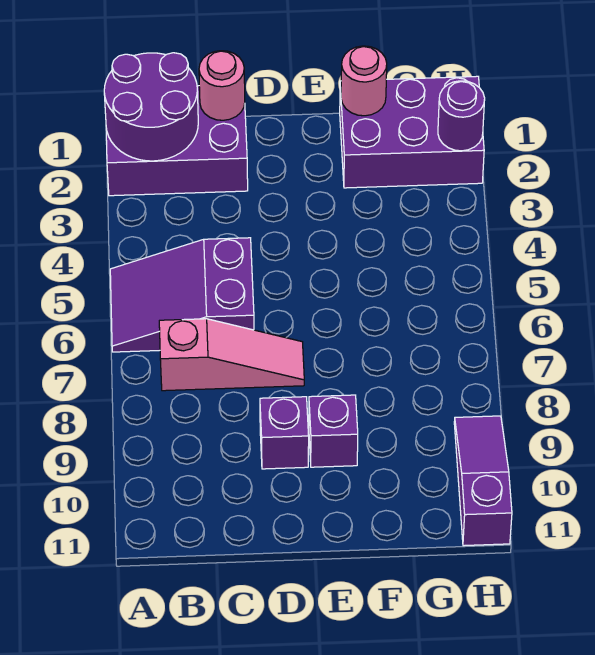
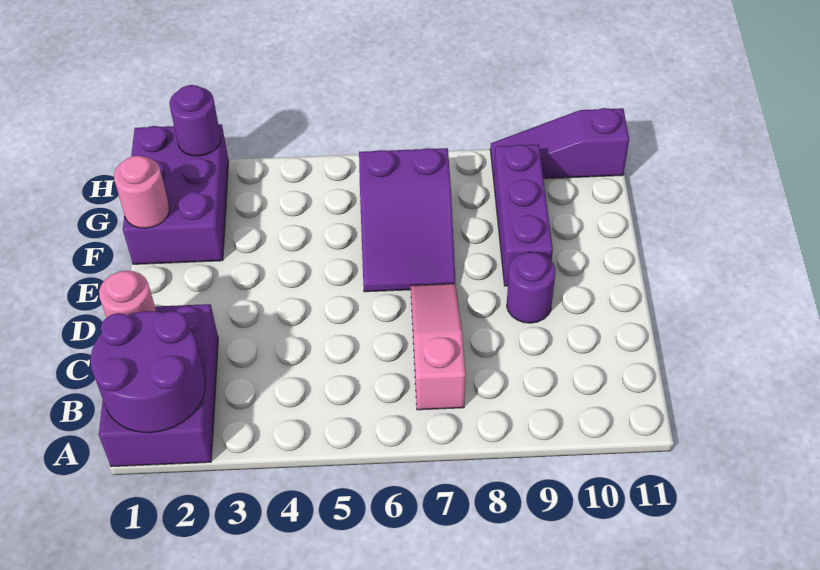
purple slope A5:C6 level 1 top C -> purple slope E6:G7 level 1 top G
purple brick D9 level 1 -> purple round brick D9 level 1
purple brick E9 level 1 -> purple brick E9:G9 level 1

